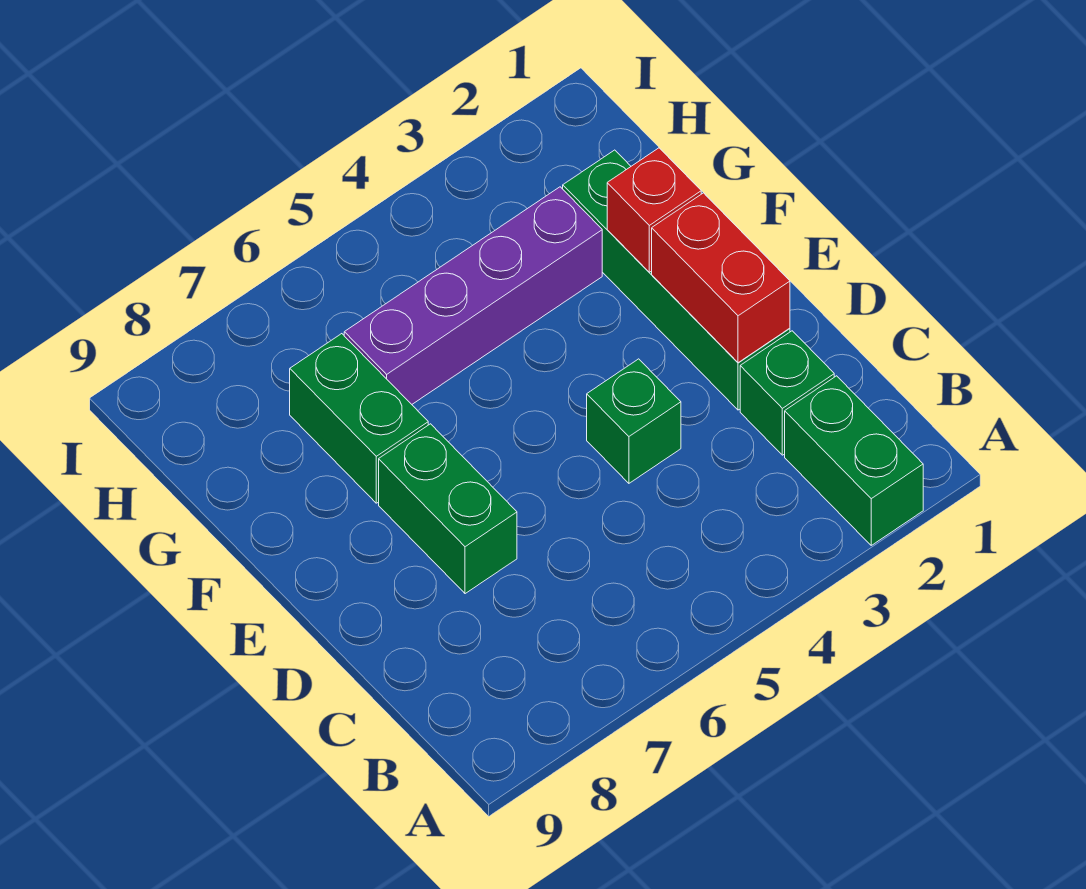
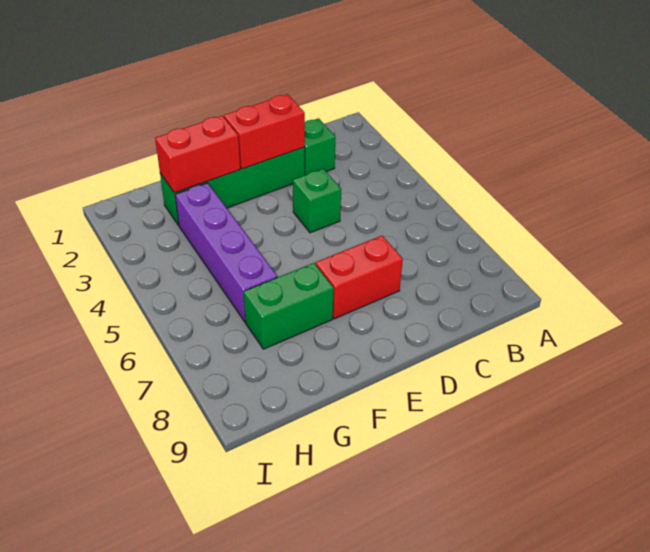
green brick A2:B2 level 1 -> none
green brick D7:E7 level 1 -> red brick D7:E7 level 1
red brick F2 level 2 -> red brick F2:G2 level 2

